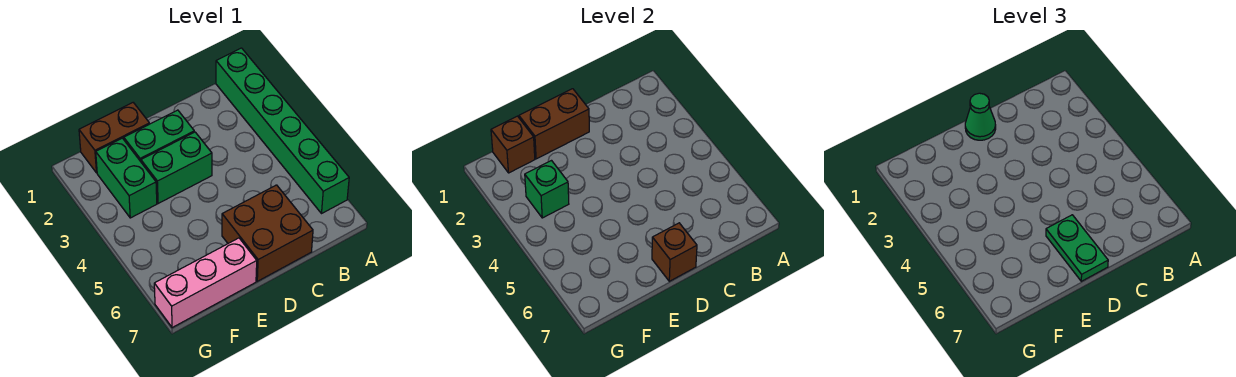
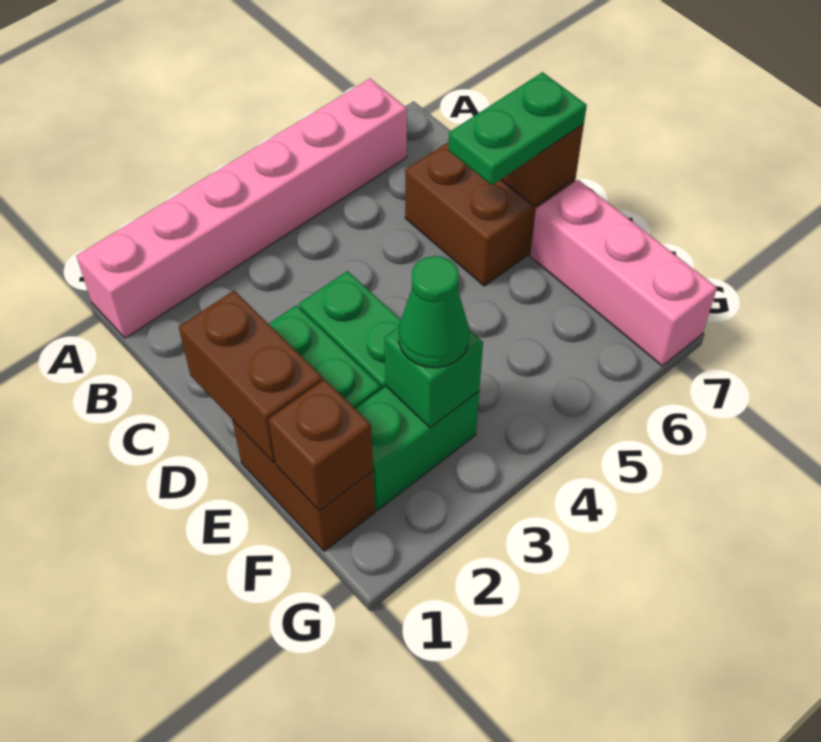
green brick A1:A6 level 1 -> pink brick A1:A6 level 1
green cone D1 level 3 -> green cone F3 level 3

